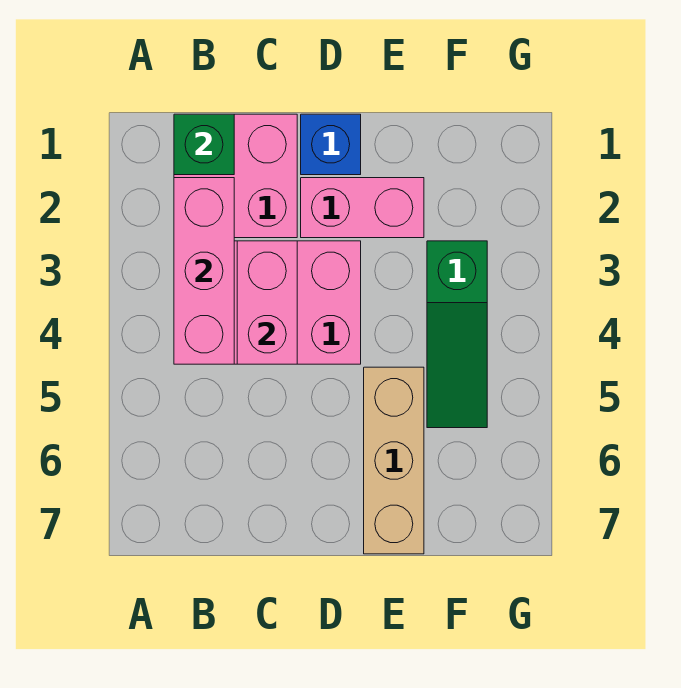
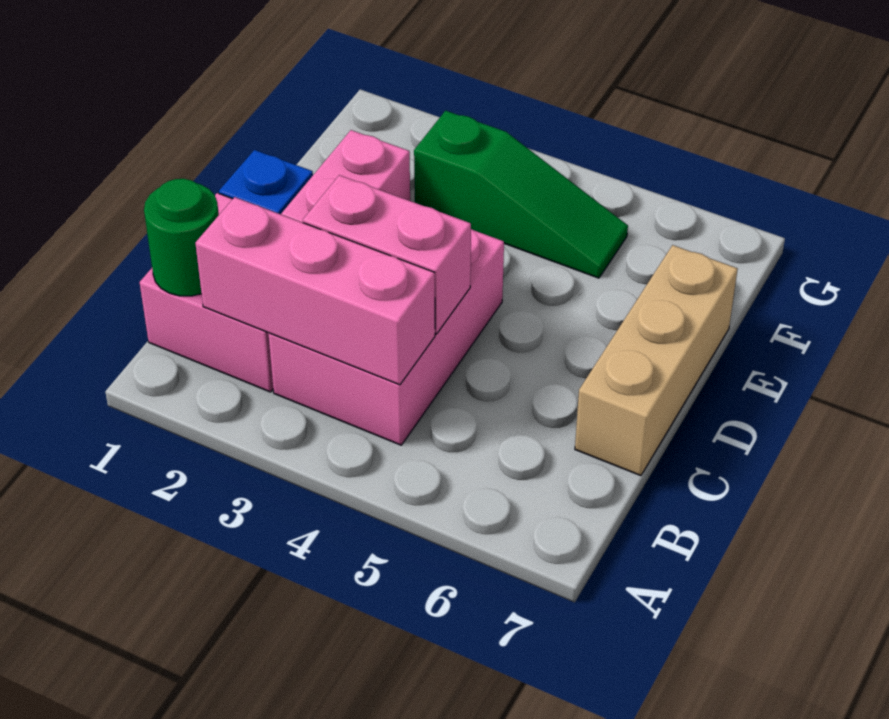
green brick B1 level 2 -> green round brick B1 level 2
tan brick E5:E7 level 1 -> tan brick C7:E7 level 1

